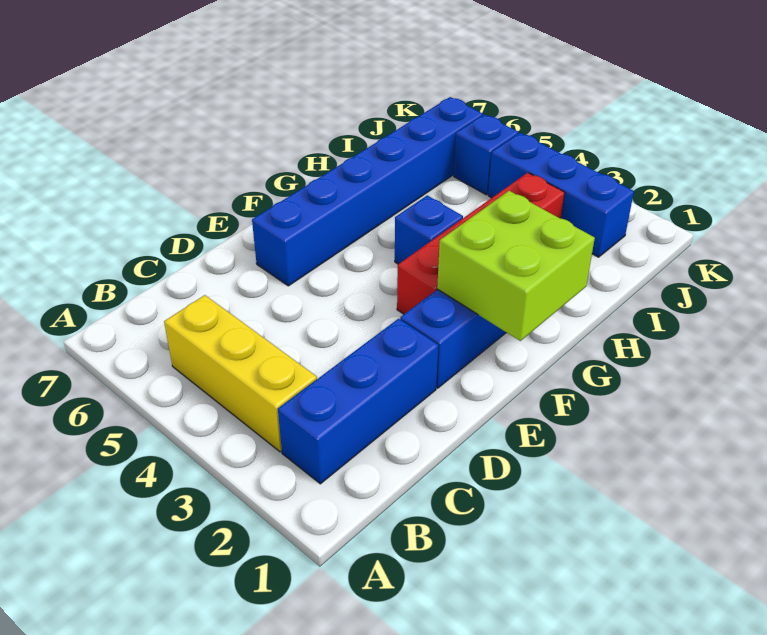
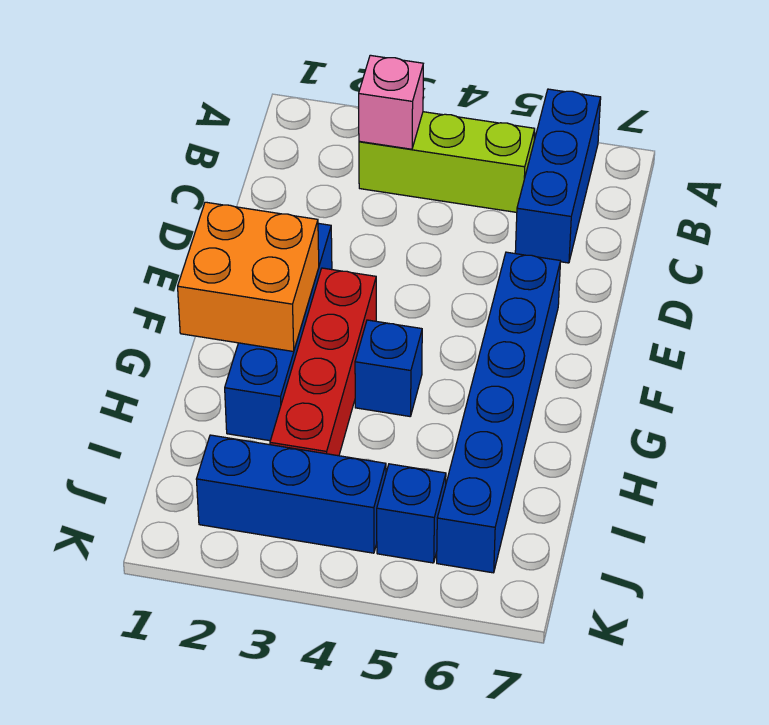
blue brick B2:D2 level 1 -> blue brick A6:C6 level 1
yellow brick B3:B5 level 1 -> lime brick B3:B5 level 1
none -> pink brick B3 level 2
lime brick F1:G2 level 2 -> orange brick F1:G2 level 2

